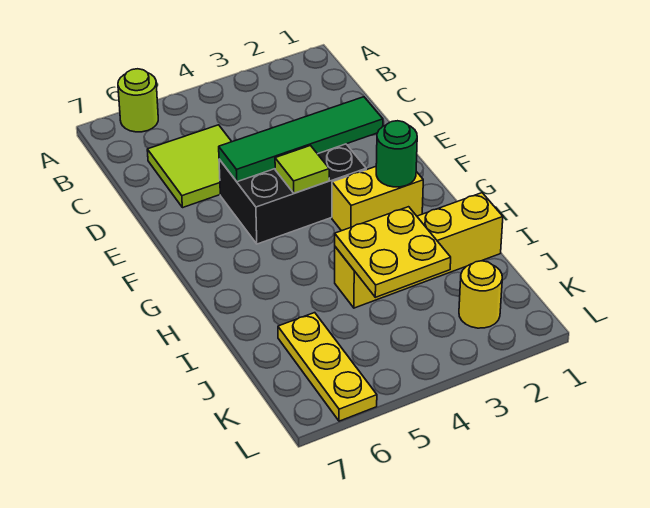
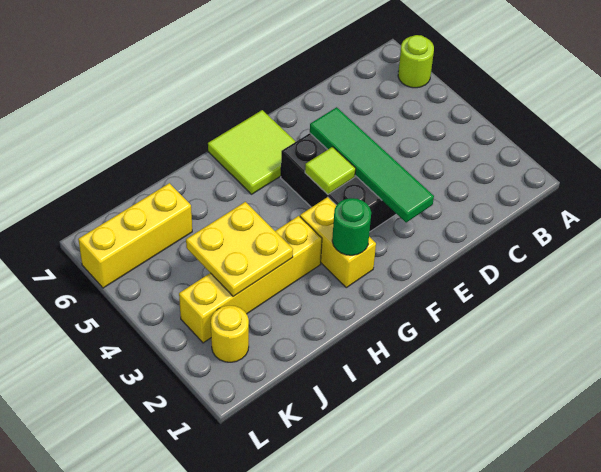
lime tile C5:D6 level 1 -> lime tile F6:G7 level 1
yellow brick I1:I4 level 1 -> yellow brick H3:K3 level 1
yellow plate J6:L6 level 1 -> yellow brick J6:L6 level 1

